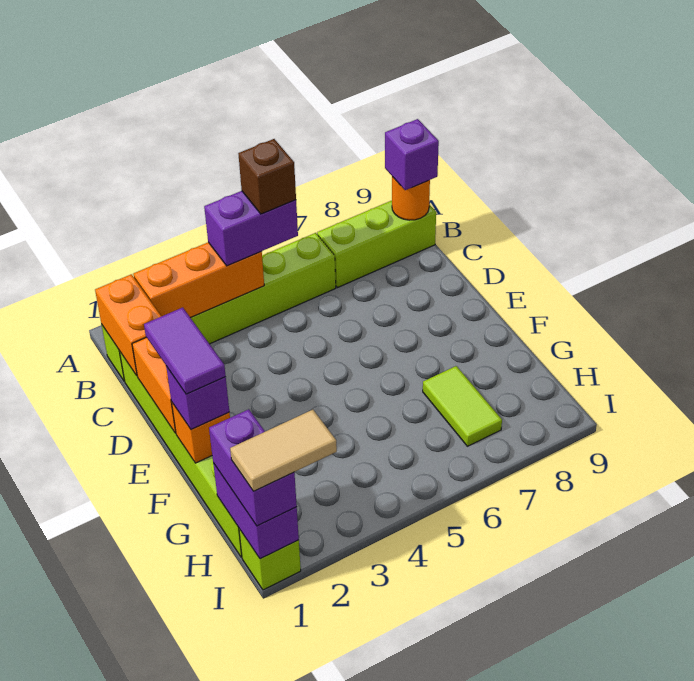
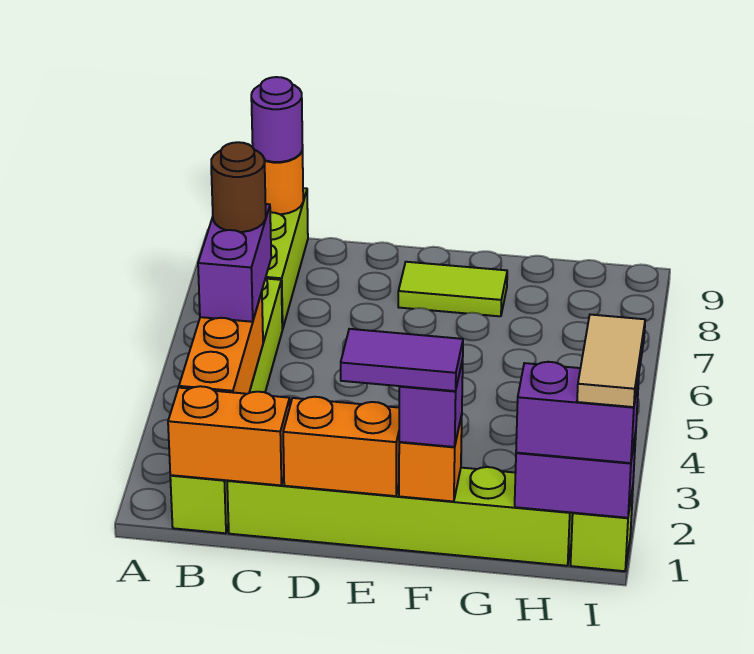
brown brick B5 level 4 -> brown round brick B5 level 4
purple brick B9 level 3 -> purple round brick B9 level 3
lime tile G7:H7 level 1 -> lime tile E8:F8 level 1

